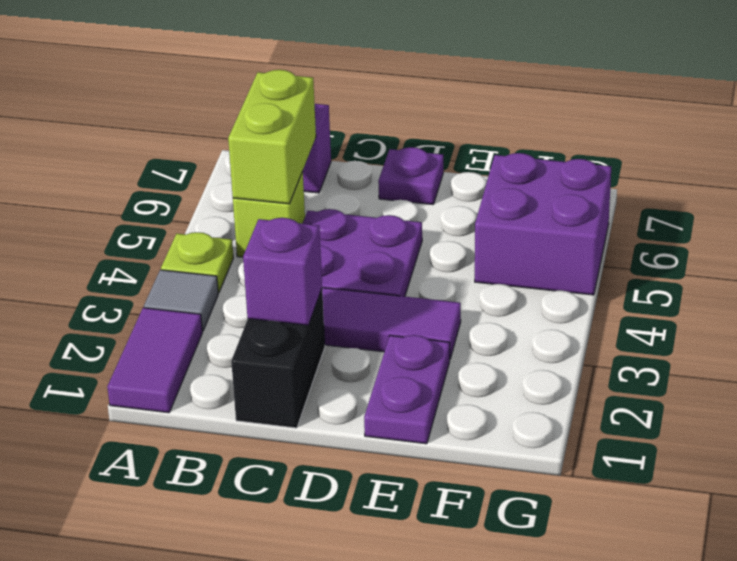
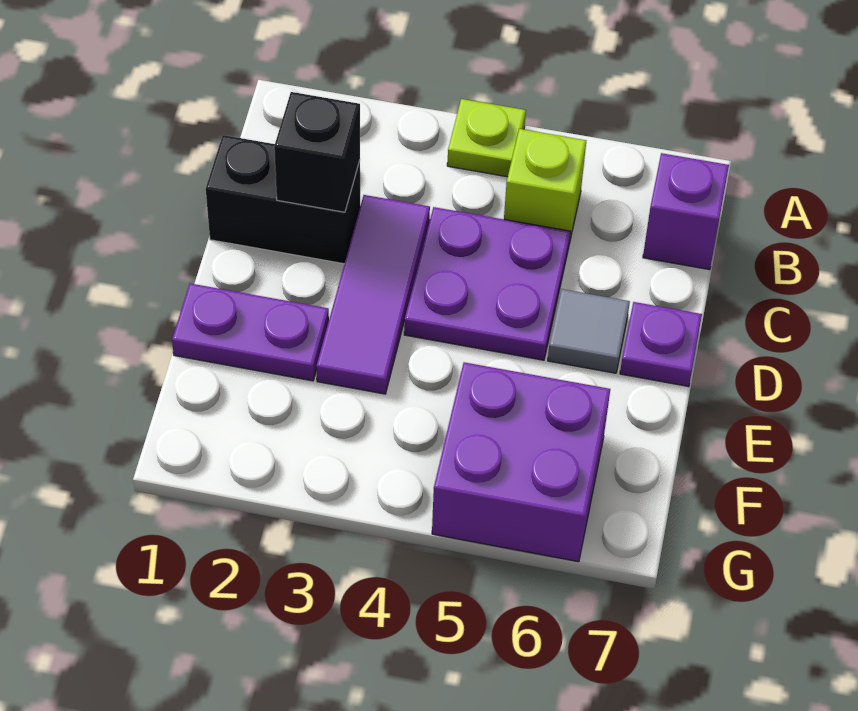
purple tile A1:A2 level 1 -> none
grey tile A3 level 1 -> grey tile D6 level 1
lime brick B5:B6 level 2 -> none
purple brick C2 level 2 -> black brick C2 level 2

